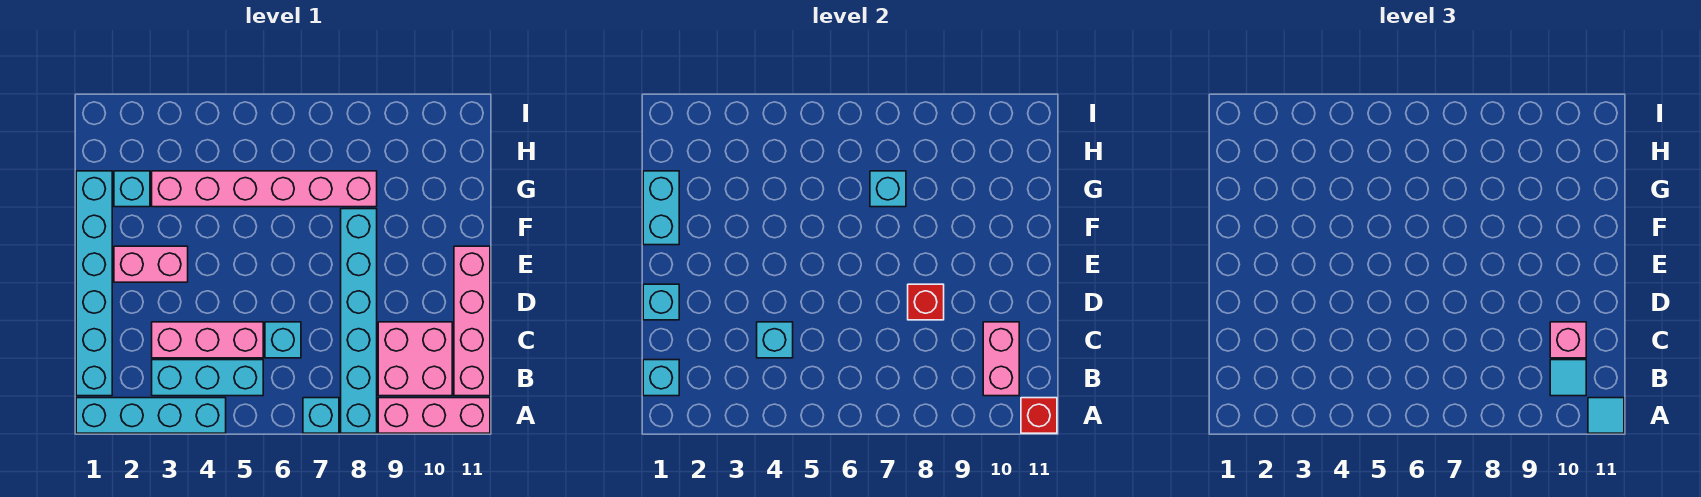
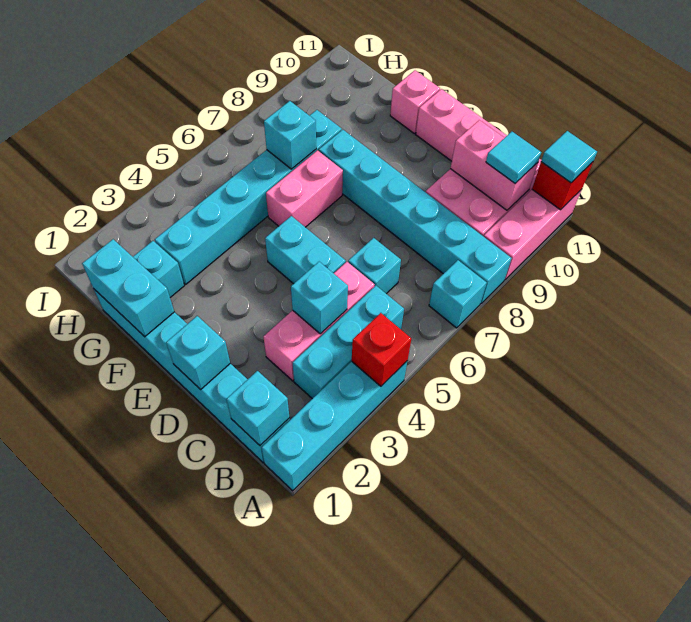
pink brick C10 level 3 -> pink brick F11 level 1
none -> cyan brick D5:E5 level 1
red brick D8 level 2 -> red brick A4 level 2
pink brick E2:E3 level 1 -> pink brick F6:F7 level 1
pink brick G3:G8 level 1 -> cyan brick G3:G8 level 1

